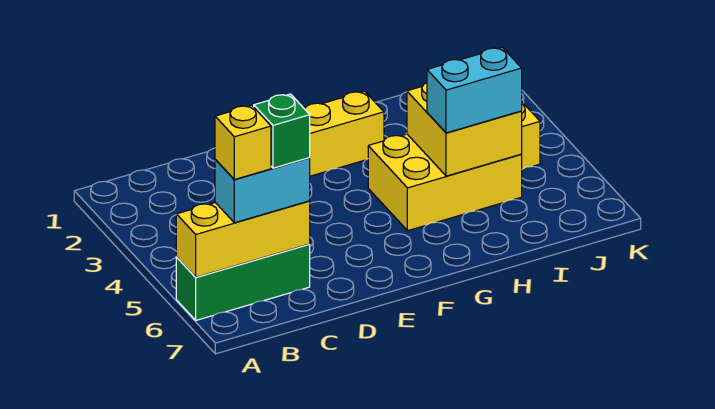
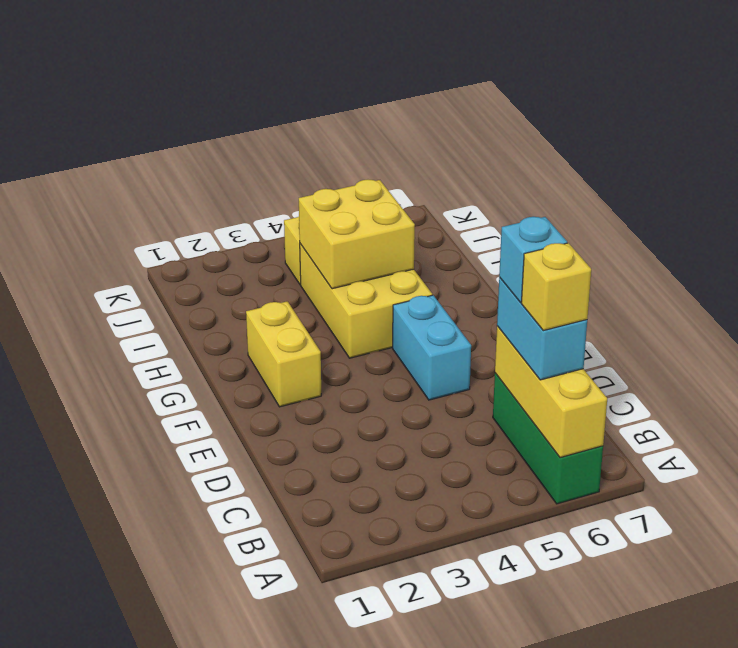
green brick C6 level 4 -> cyan brick C6 level 4
cyan brick H5:I5 level 3 -> cyan brick E5:F5 level 1

